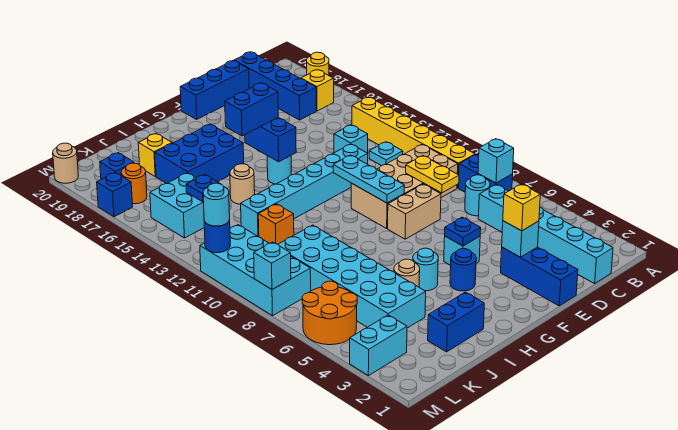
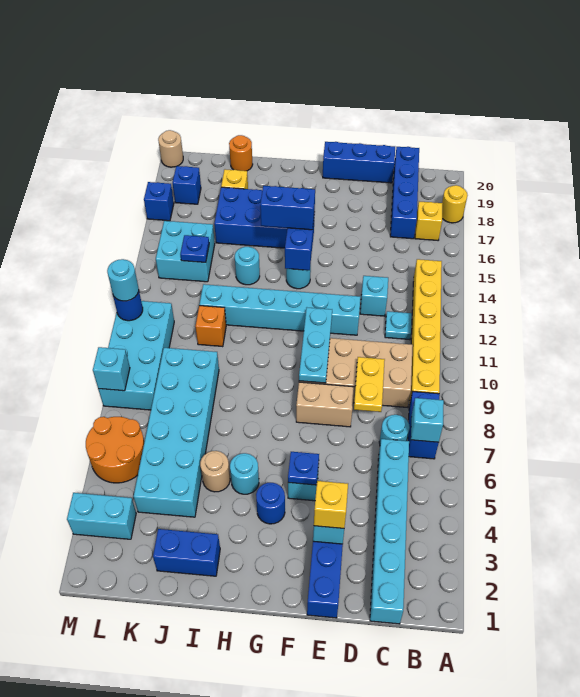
tan round brick I14 level 1 -> cyan round brick I14 level 1
orange round brick L17 level 1 -> orange round brick J20 level 1

